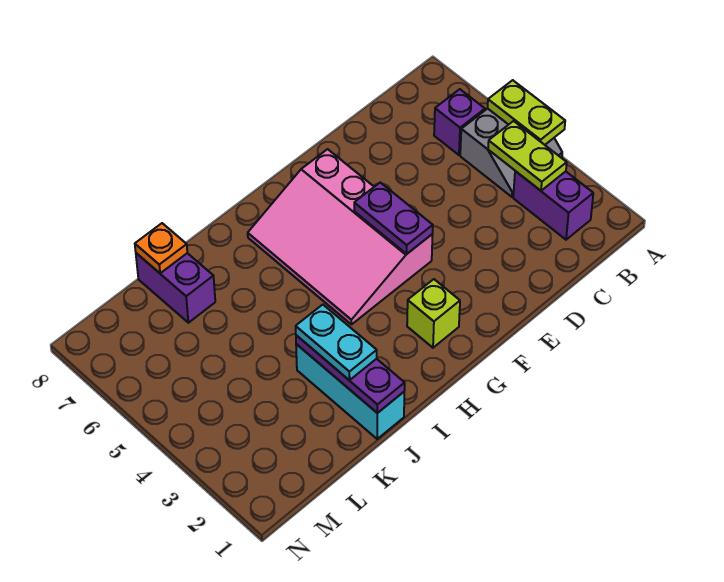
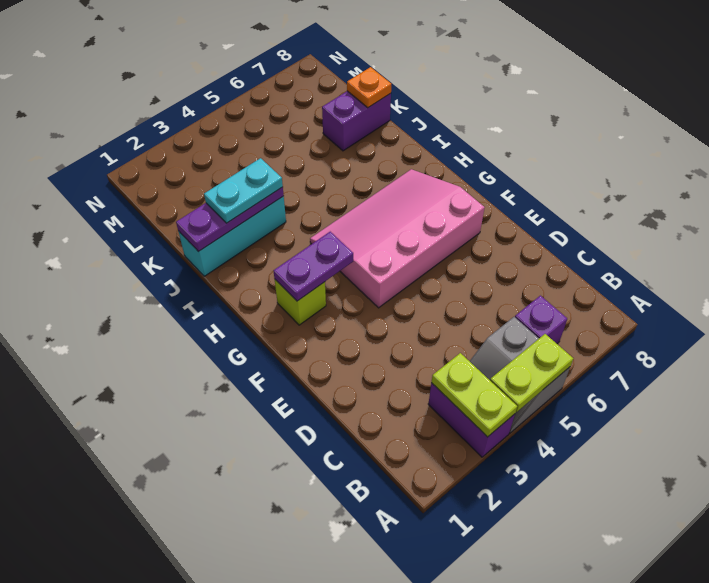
purple brick B2:B3 level 1 -> purple brick A3:B3 level 1
lime plate B3:B4 level 2 -> lime plate A3:B3 level 2
purple plate F4:F5 level 2 -> purple plate G2:G3 level 2

